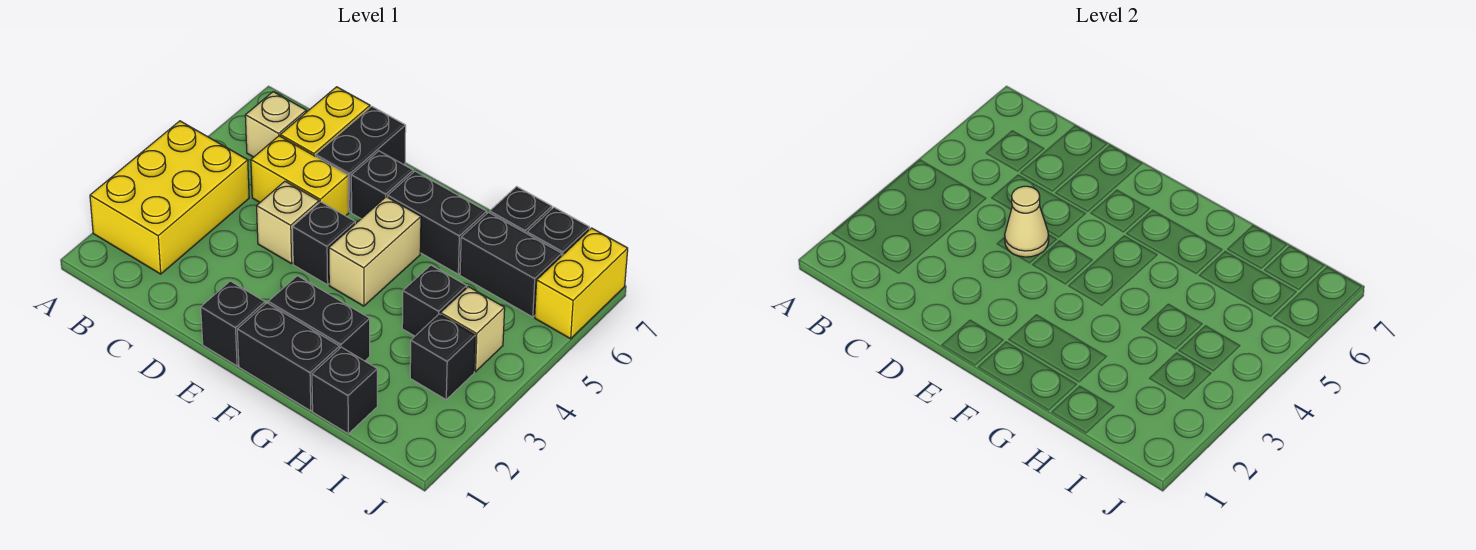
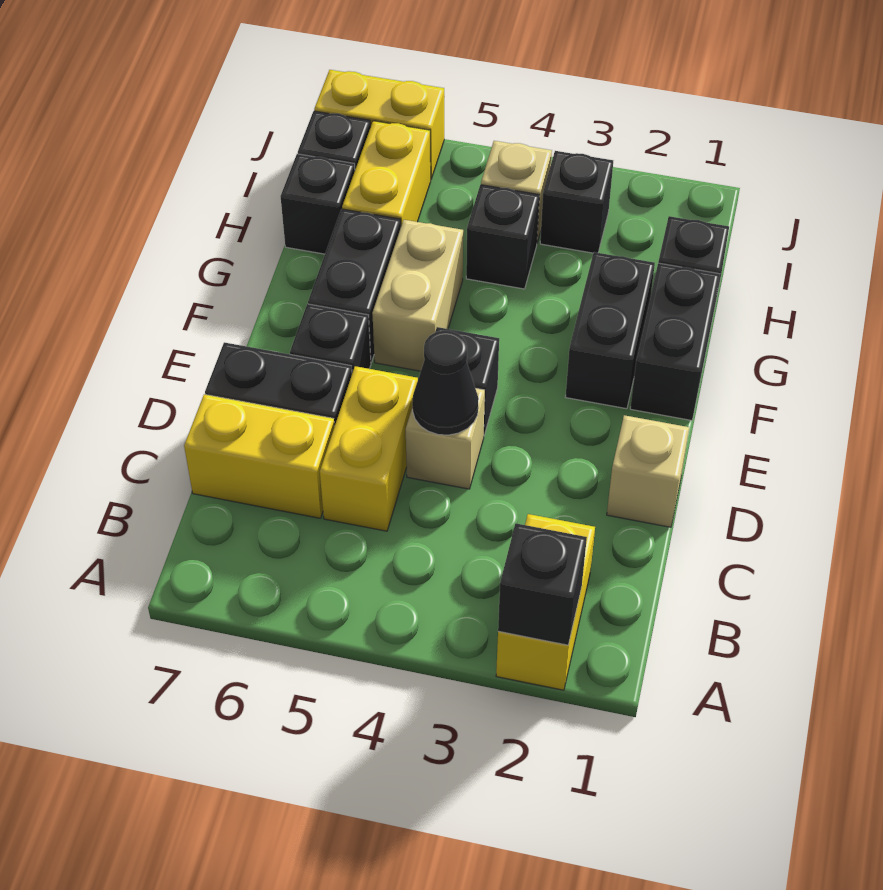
yellow brick A2:B4 level 1 -> yellow brick A2:B2 level 1
tan brick B6 level 1 -> tan brick D1 level 1
tan cone D4 level 2 -> black cone D4 level 2
black brick E1 level 1 -> black brick A2 level 2
tan brick F4:F5 level 1 -> tan brick F5:G5 level 1
black brick H6:I6 level 1 -> yellow brick H6:I6 level 1

